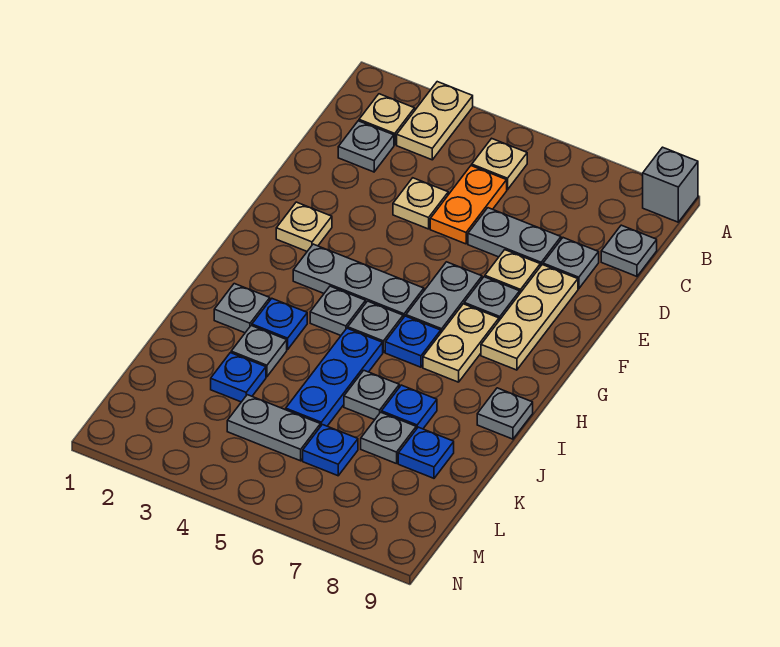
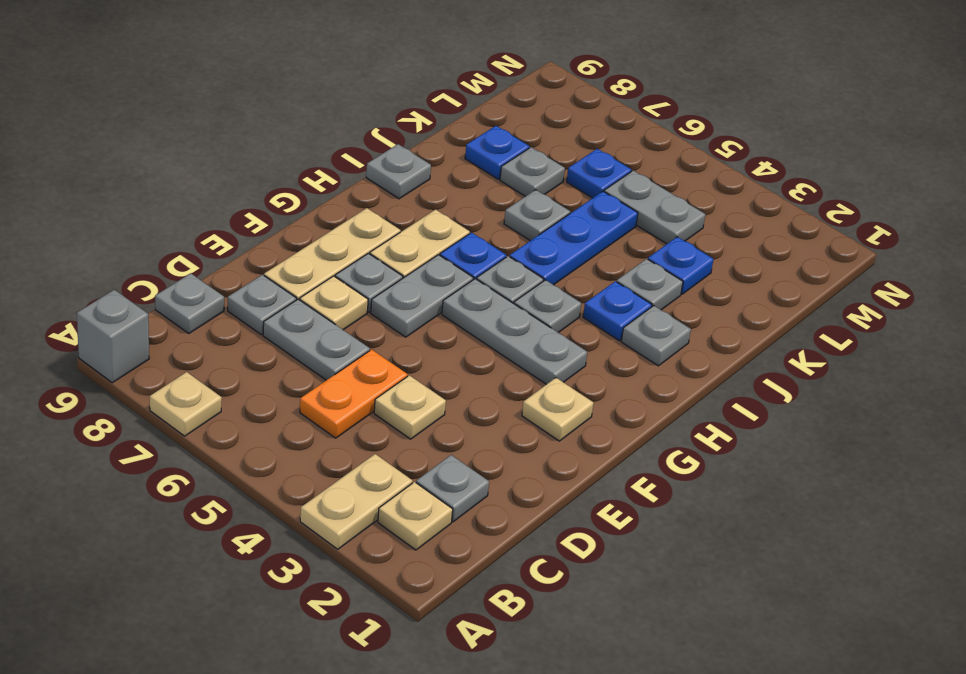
tan plate B5 level 1 -> tan plate A7 level 1
blue plate J7 level 1 -> none

